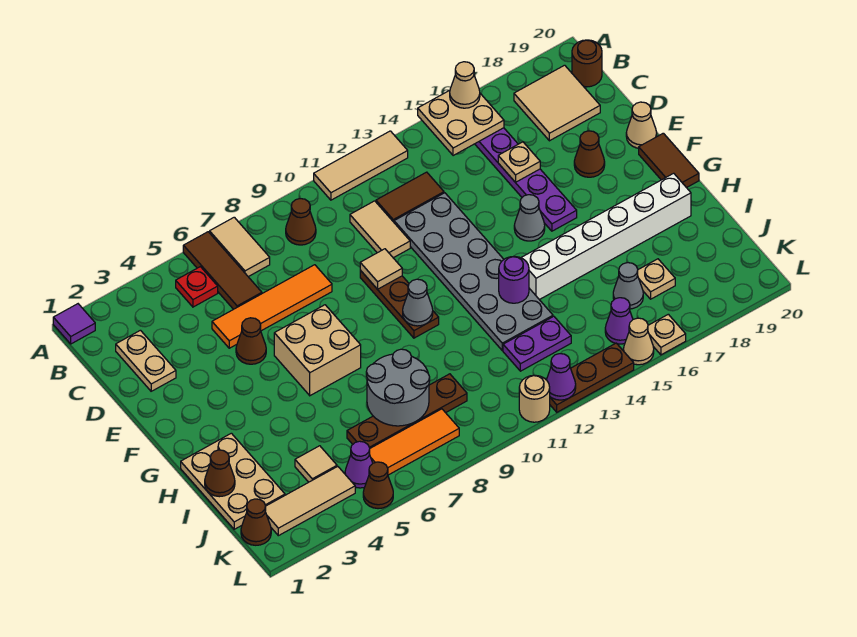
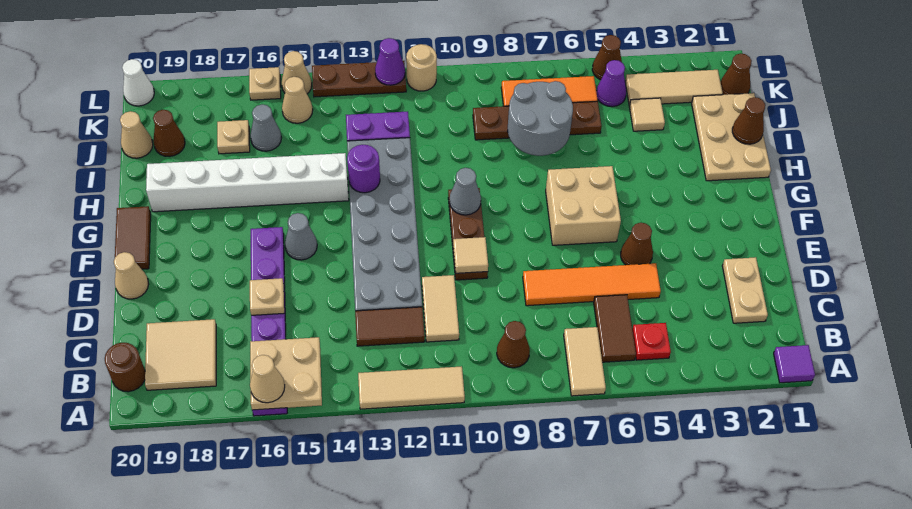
brown tile A6:C6 level 1 -> brown tile B6:C6 level 1
brown cone E18 level 1 -> brown cone J19 level 1
none -> tan cone J20 level 1
purple cone K15 level 1 -> tan cone K15 level 1
none -> white cone L20 level 1

